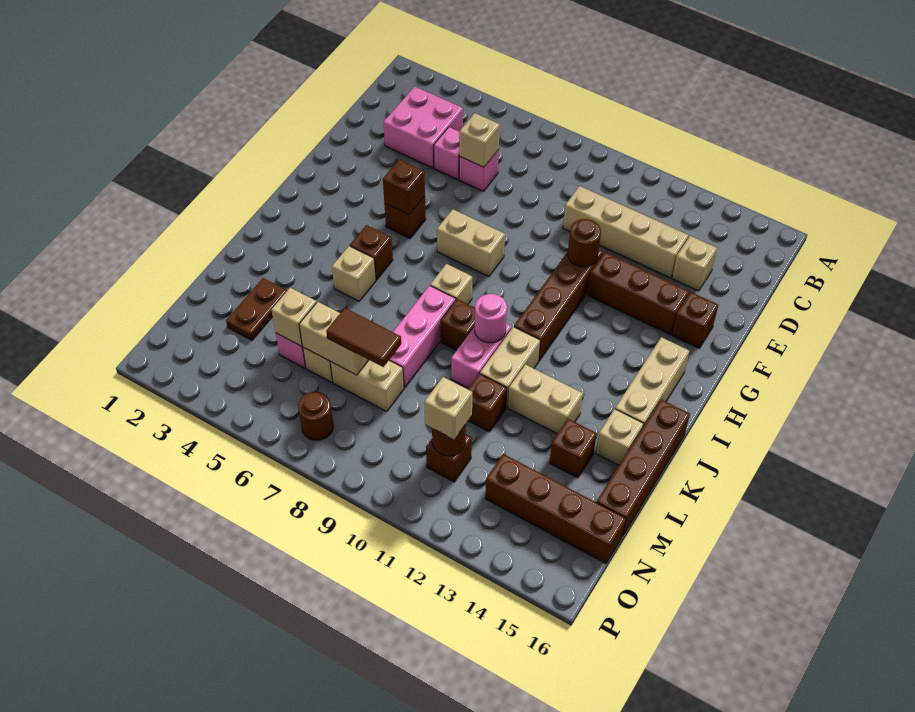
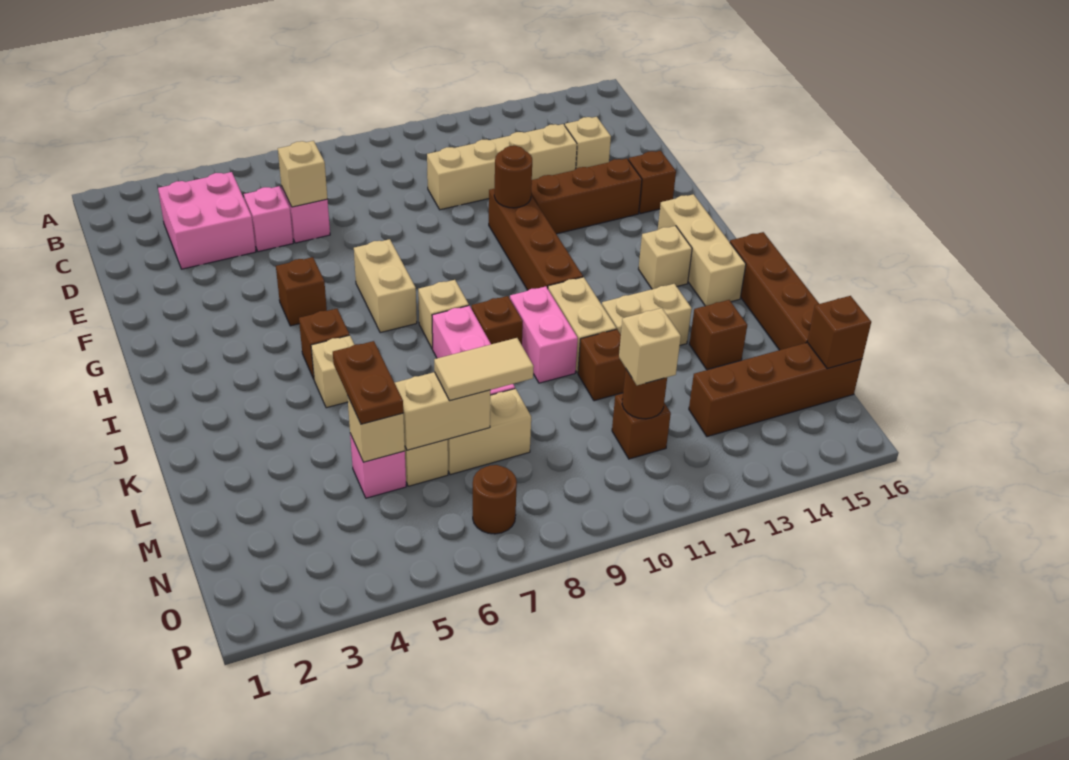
brown brick G5 level 2 -> brown brick N16 level 2
tan brick G7:G8 level 1 -> tan brick G7:H7 level 1
pink round brick J10 level 2 -> none
tan brick K15 level 1 -> tan brick I14 level 1
brown plate L3:M3 level 1 -> brown plate L5:M5 level 3
brown tile M7:M8 level 3 -> tan tile M7:M8 level 3

